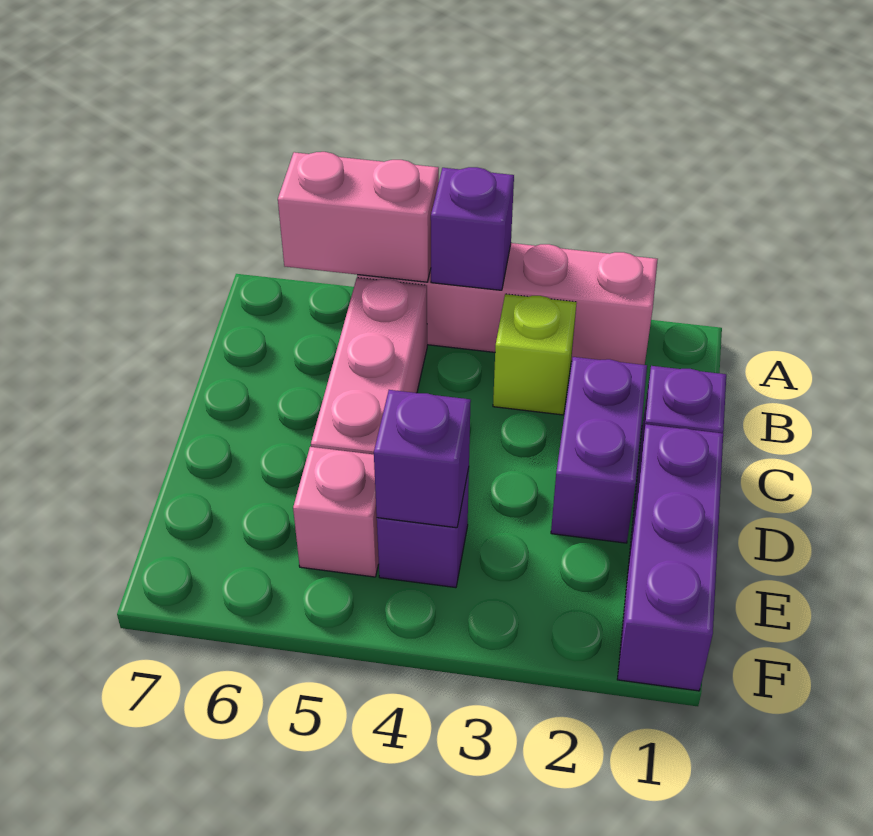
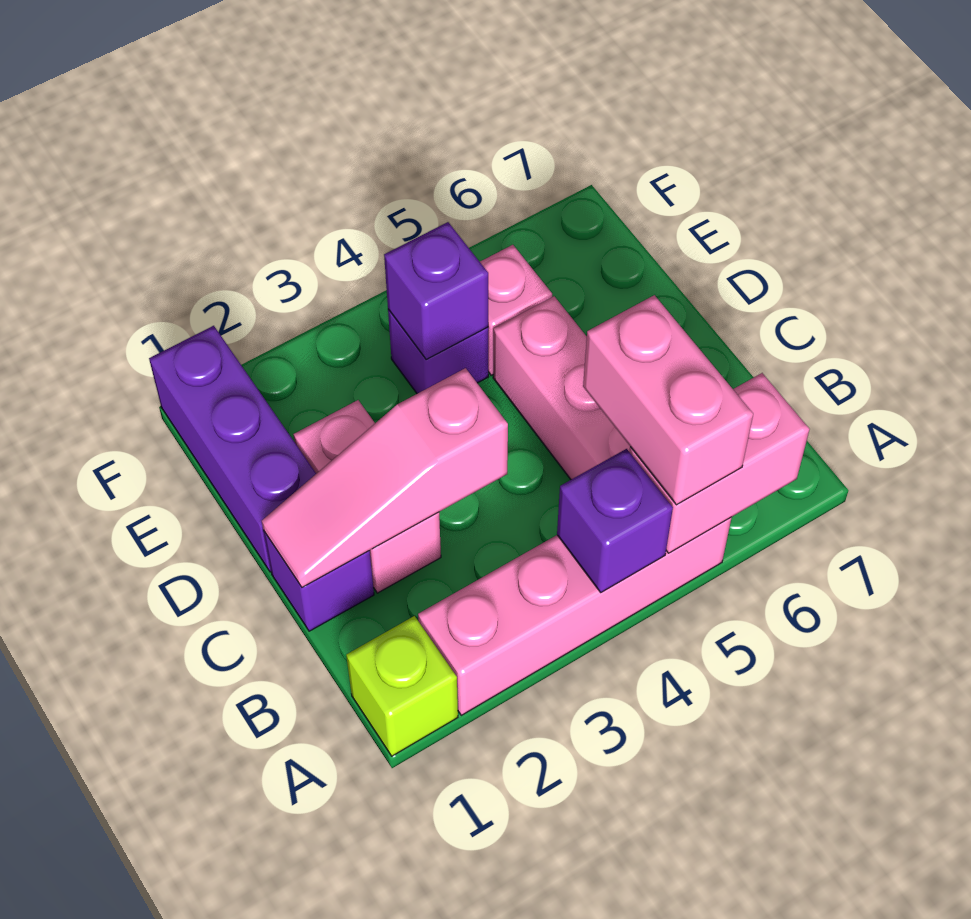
none -> pink brick A5:B5 level 3
lime brick B3 level 1 -> lime brick A1 level 1
none -> pink slope C1:C3 level 2 top 3
purple brick C2:D2 level 1 -> pink brick C2:D2 level 1

